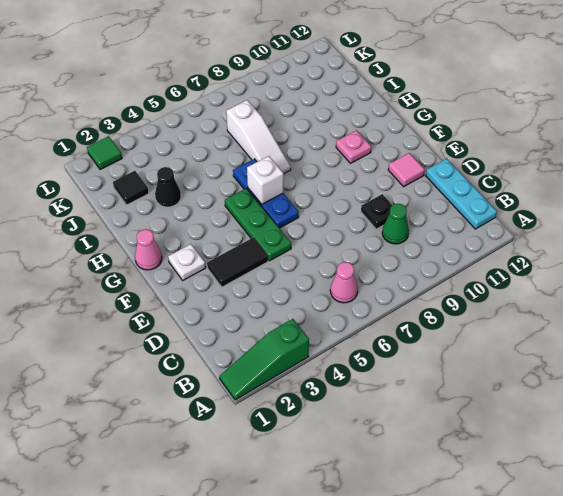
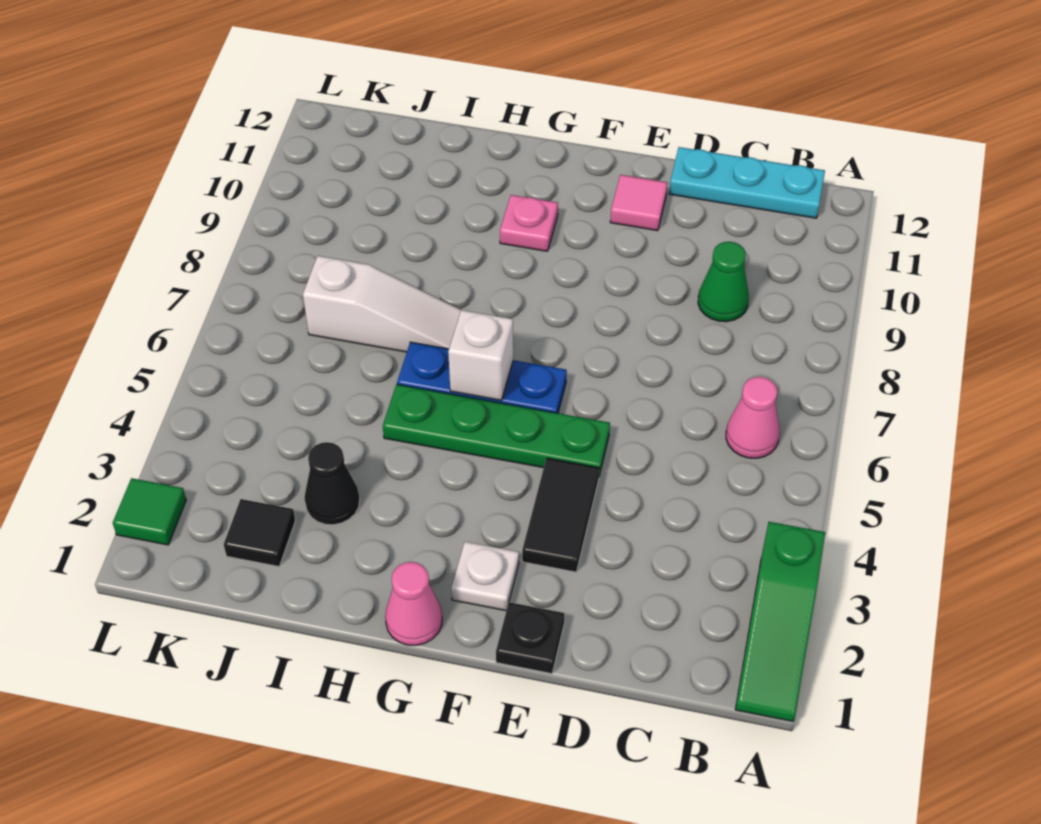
black plate D9 level 1 -> black plate E1 level 1
green plate E5:G5 level 1 -> green plate E5:H5 level 1

